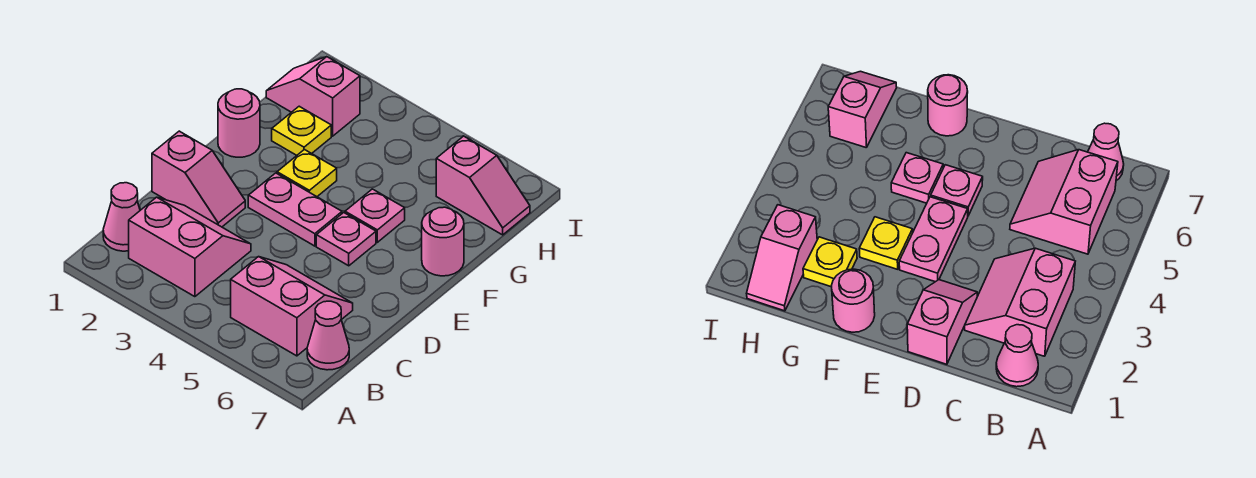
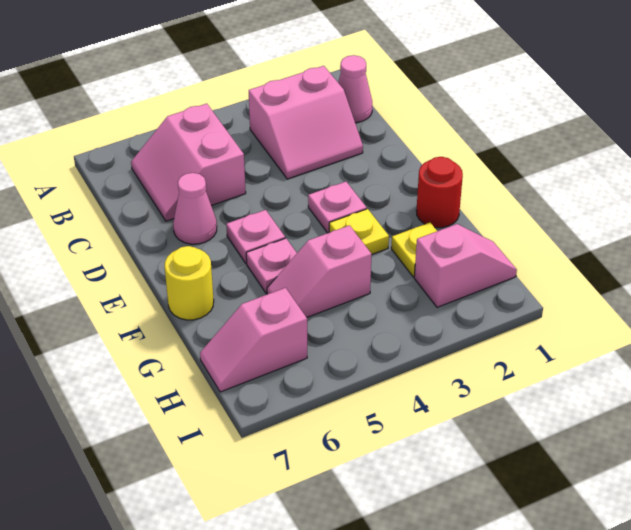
pink slope B5:C6 level 1 top B -> pink slope B5:C6 level 1 top 5
pink cone B7 level 1 -> pink cone D6 level 1
pink slope D1:D2 level 1 top 1 -> pink slope G4:G5 level 1 top 4
pink plate E3:E4 level 1 -> pink plate E3 level 1
pink round brick F1 level 1 -> red round brick F1 level 1
pink round brick F7 level 1 -> yellow round brick F7 level 1

